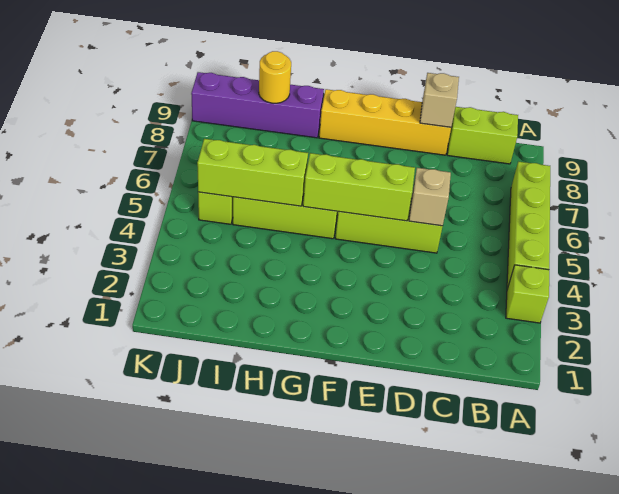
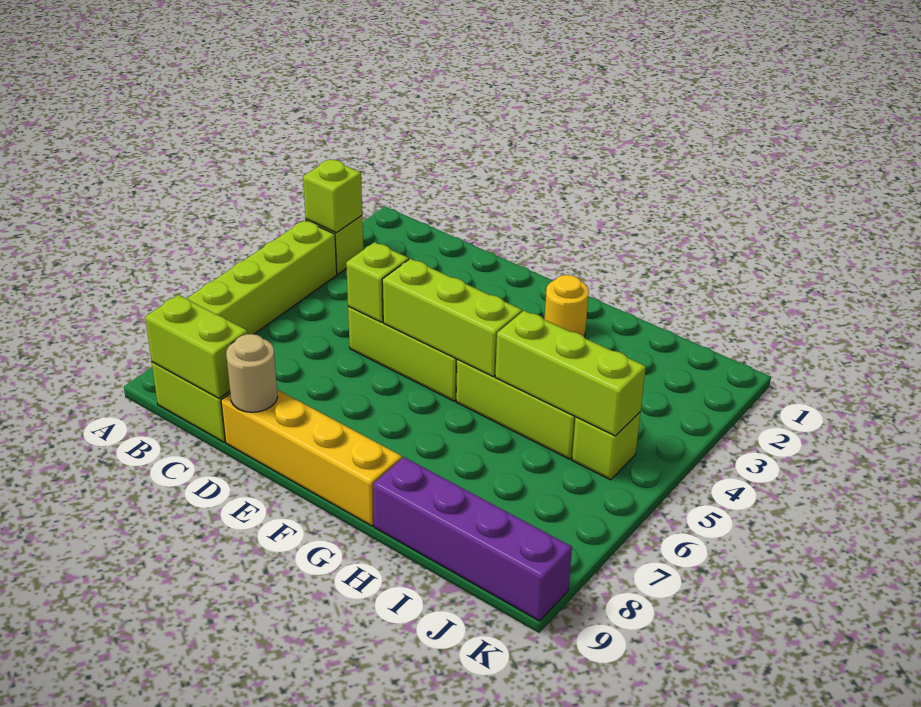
none -> lime brick A3 level 2
none -> lime brick B9:C9 level 2
tan brick D5 level 2 -> lime brick D5 level 2
tan brick D9 level 2 -> tan round brick D9 level 2
yellow round brick I9 level 2 -> yellow round brick G2 level 1

